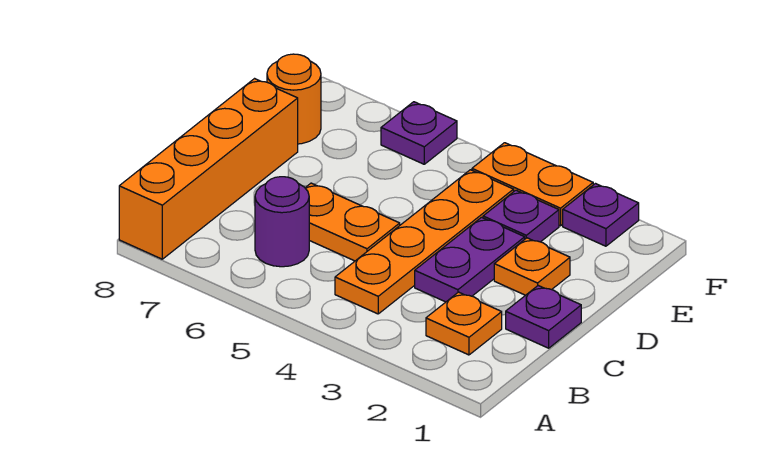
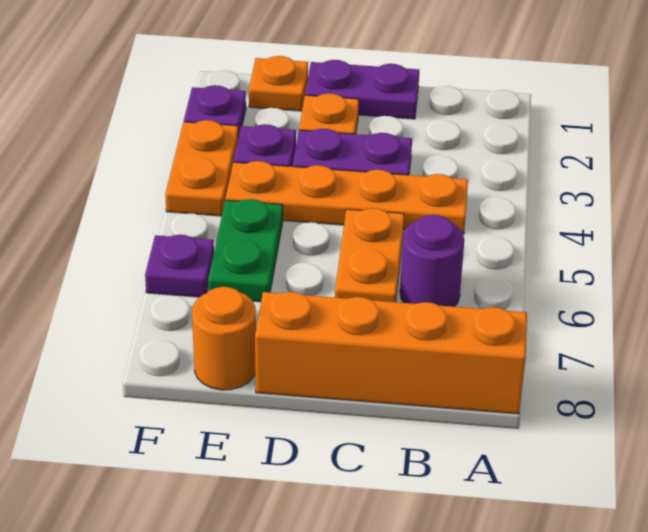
orange plate B2 level 1 -> orange plate E1 level 1
purple plate C1 level 1 -> purple plate C1:D1 level 1
none -> green plate E5:E6 level 1

